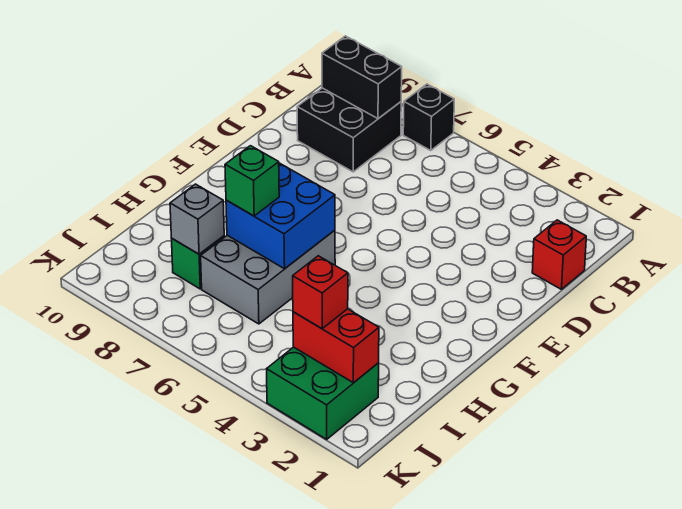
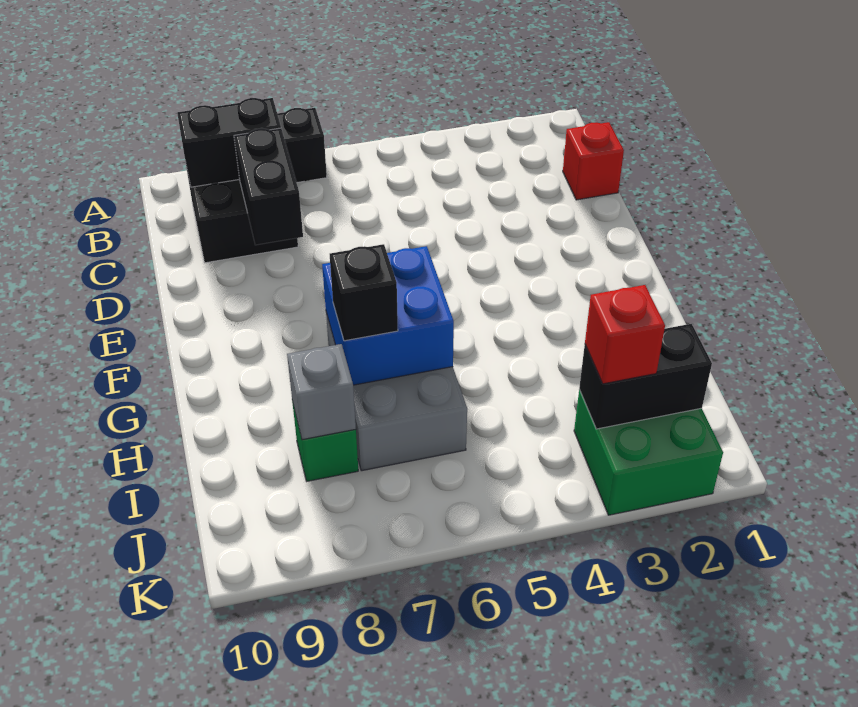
none -> black brick C8:D8 level 2
green brick H7 level 3 -> black brick H7 level 3
red brick J2:J3 level 2 -> black brick J2:J3 level 2

